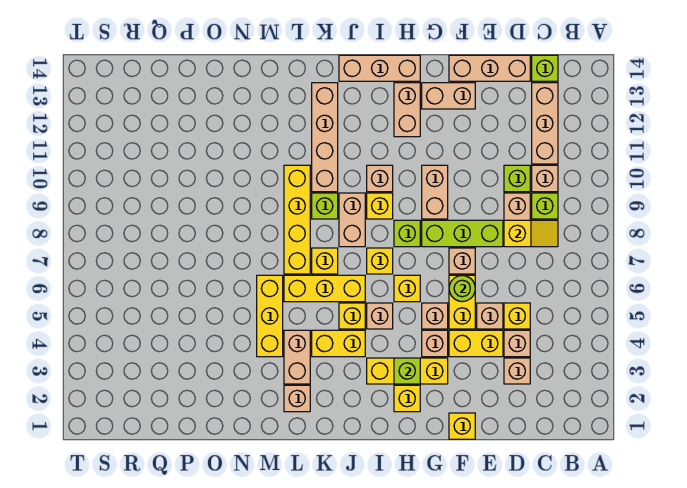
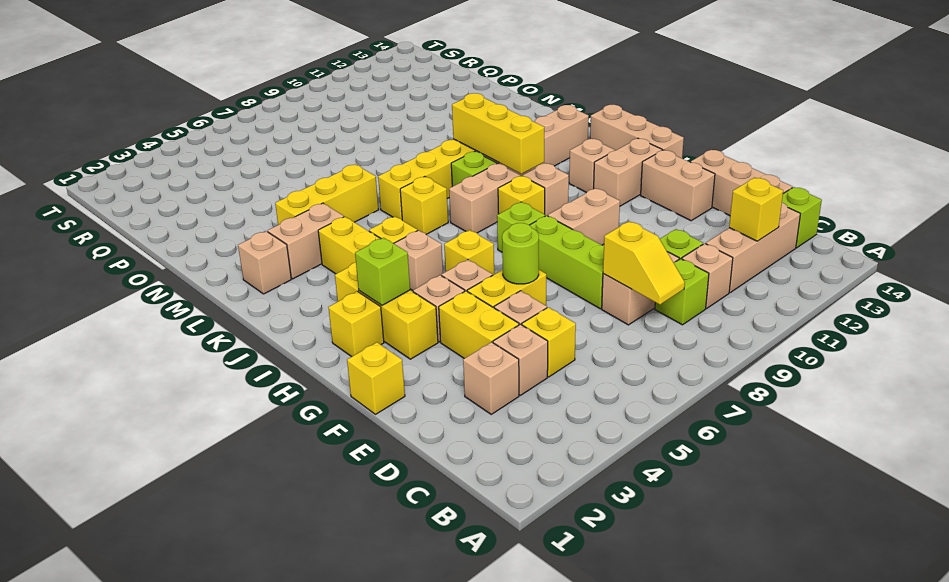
tan brick F7 level 1 -> tan brick I12 level 1
yellow brick I7 level 1 -> yellow brick C12 level 2
yellow brick J6:L6 level 1 -> yellow brick J10:L10 level 2

